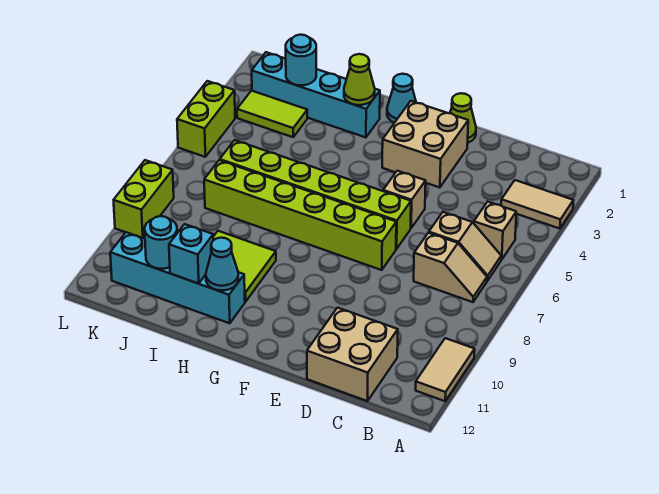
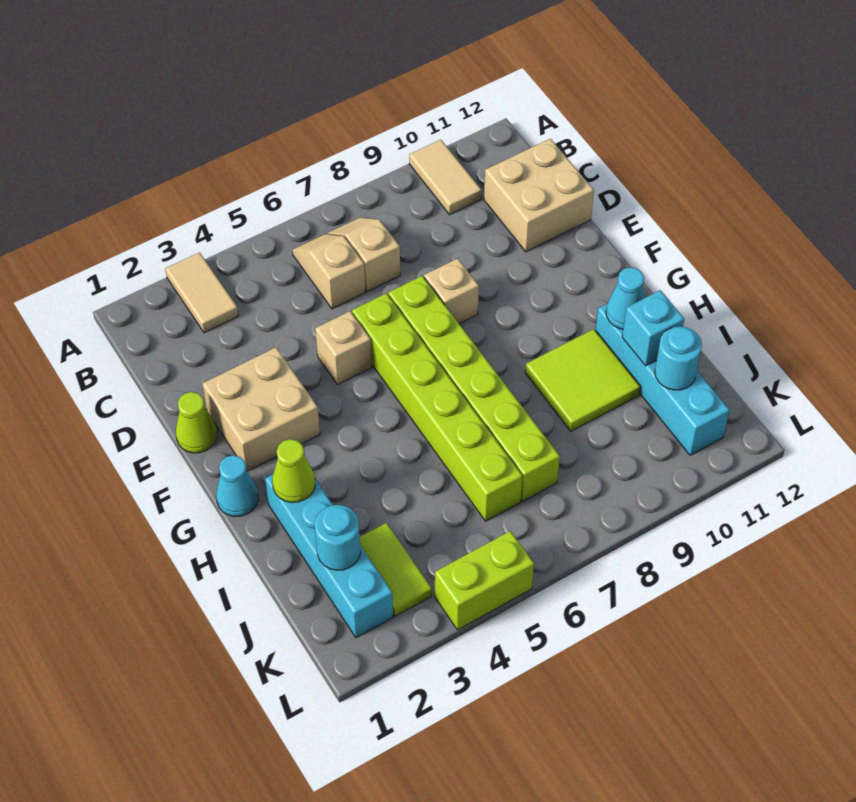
tan tile A10:A11 level 1 -> tan tile A10:B10 level 1
tan brick B5 level 1 -> tan brick E8 level 1
lime brick L8:L9 level 1 -> none

